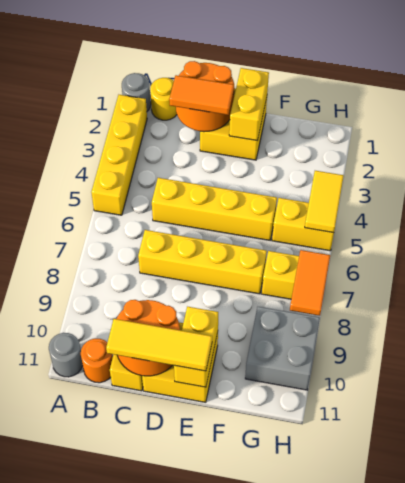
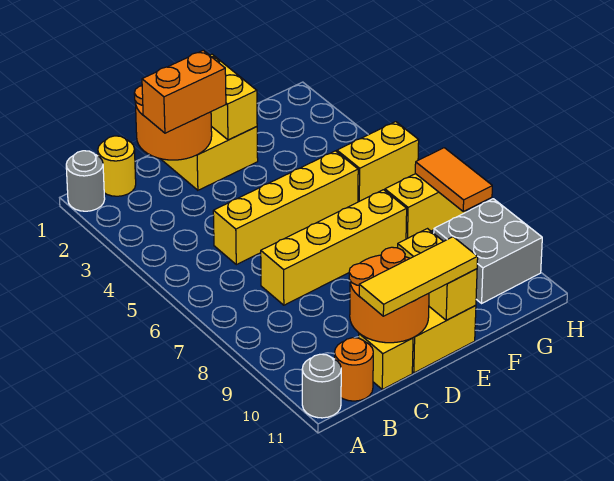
yellow brick A2:A5 level 1 -> none
orange tile C2:D2 level 3 -> orange brick C2:D2 level 3
yellow tile H4:H5 level 2 -> none

